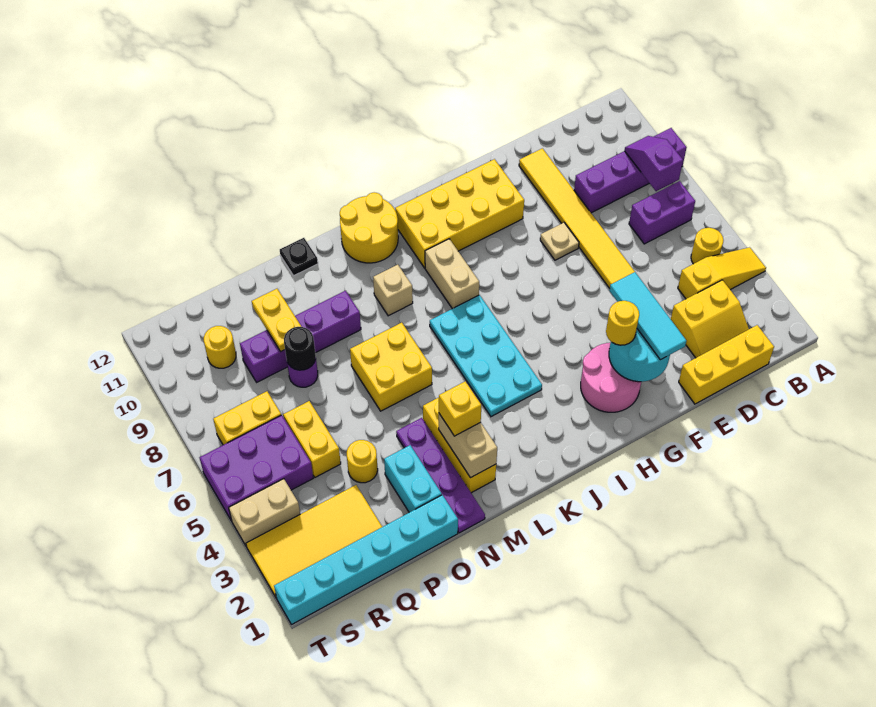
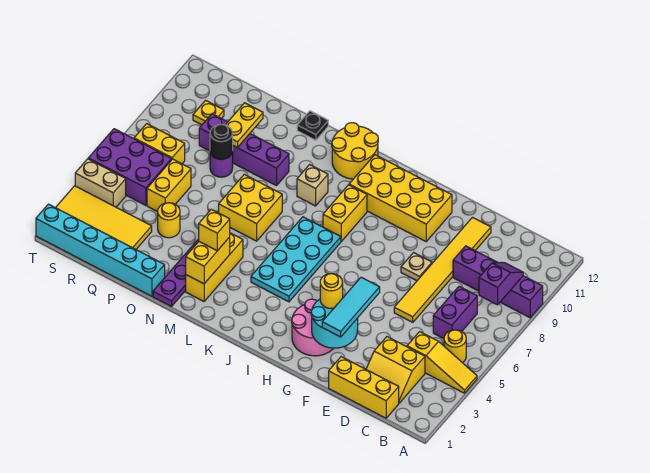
purple brick B7:C7 level 1 -> purple brick C6:C7 level 1
tan brick J8:J9 level 1 -> yellow brick J8:J9 level 1
tan brick M2:M3 level 2 -> yellow brick M2:M3 level 2
cyan brick O2:O3 level 1 -> none
yellow round brick R10 level 1 -> yellow plate R10 level 1

